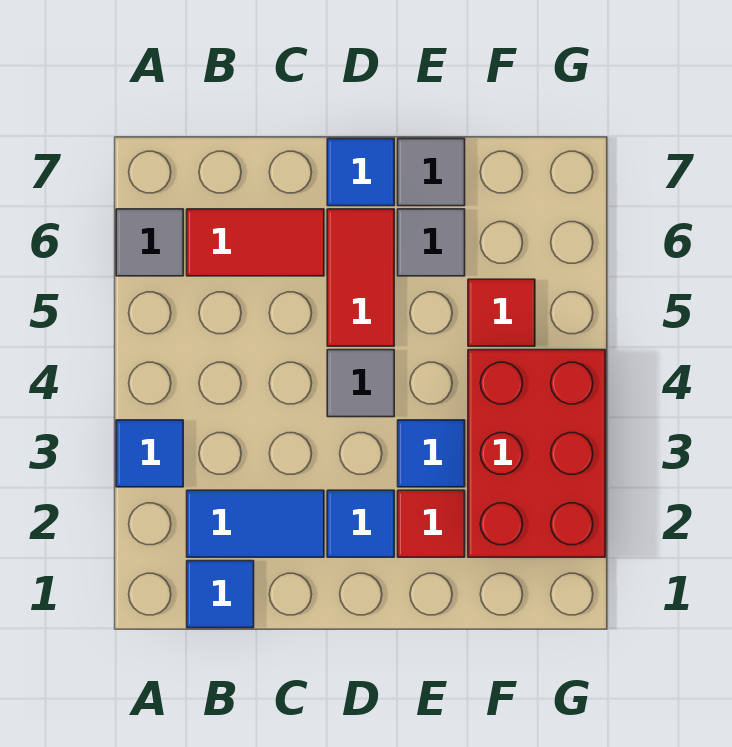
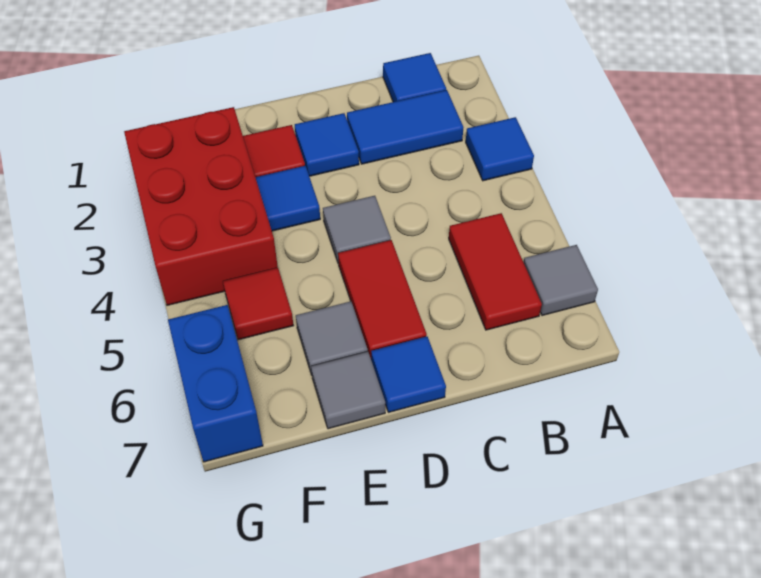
red tile B6:C6 level 1 -> red tile B5:B6 level 1
none -> blue brick G6:G7 level 1

